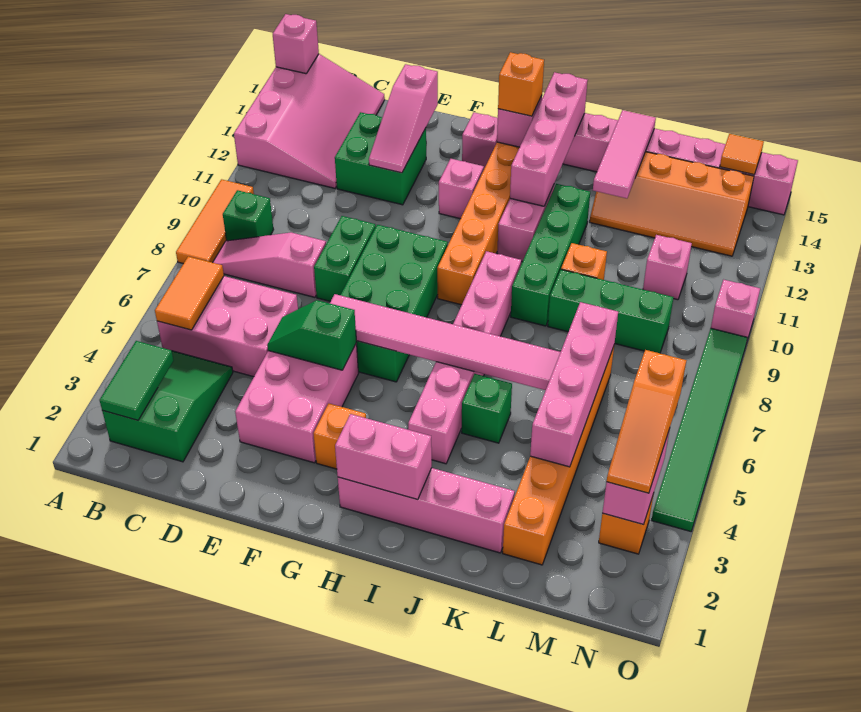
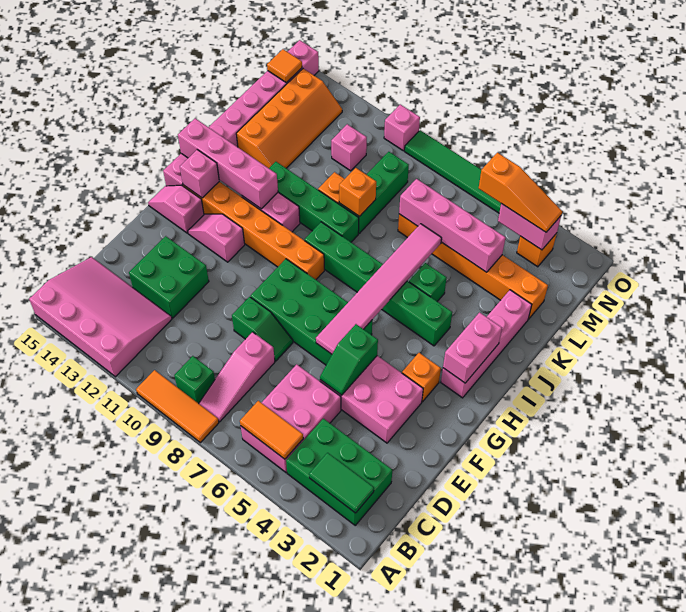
pink brick A15 level 2 -> none
green slope B2:C4 level 1 top 2 -> green brick B2:C4 level 1
green brick E8:E9 level 1 -> green slope E8:E9 level 1 top 9
pink slope E12:E14 level 2 top 14 -> none
orange brick H14 level 3 -> orange brick K9 level 2
pink brick I4:I9 level 1 -> green brick I4:I9 level 1
pink tile K13:K15 level 2 -> none

